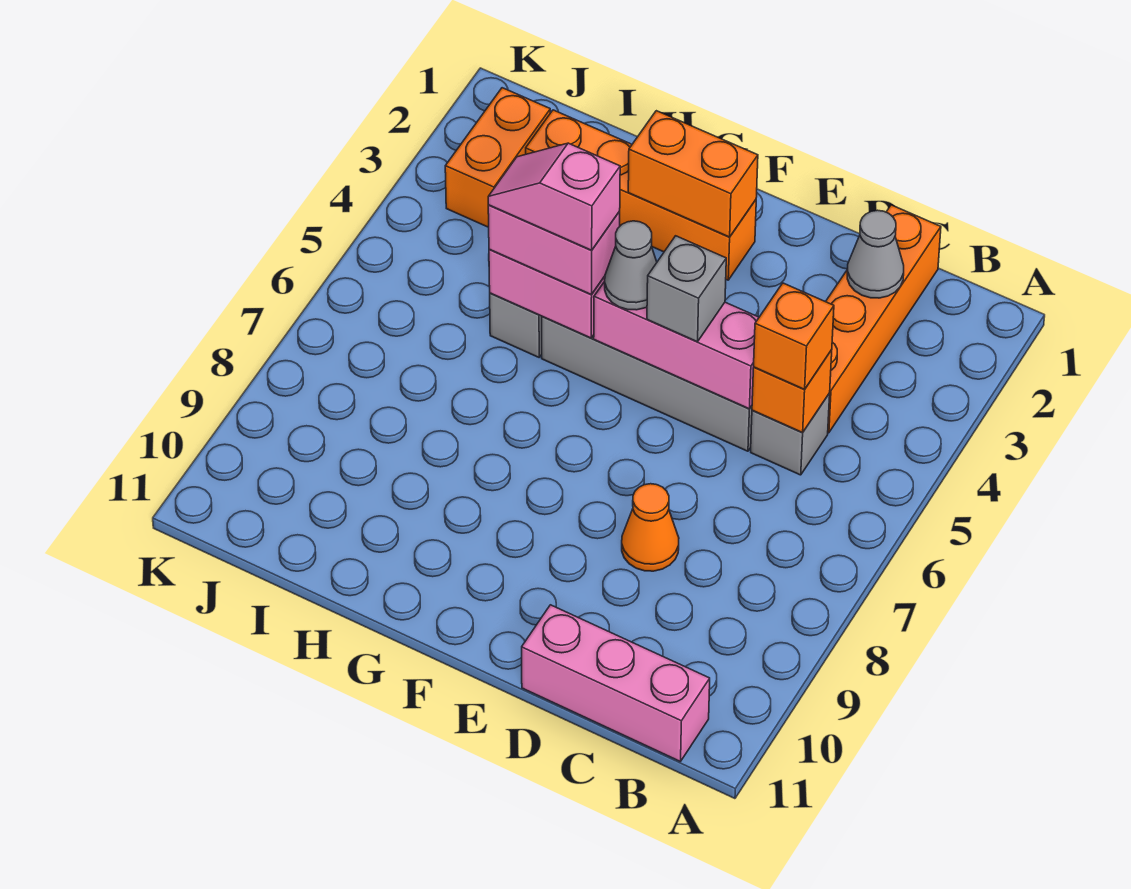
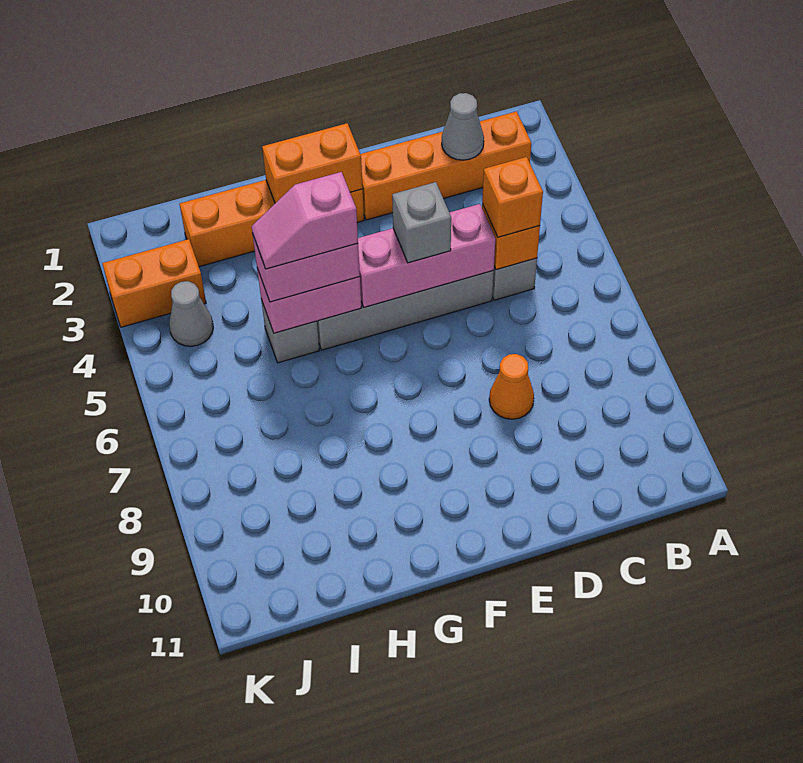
pink brick B11:D11 level 1 -> none
orange brick C1:C4 level 1 -> orange brick B2:E2 level 1
grey cone F5 level 3 -> grey cone J4 level 1
orange brick J2:J3 level 1 -> orange brick J3:K3 level 1

